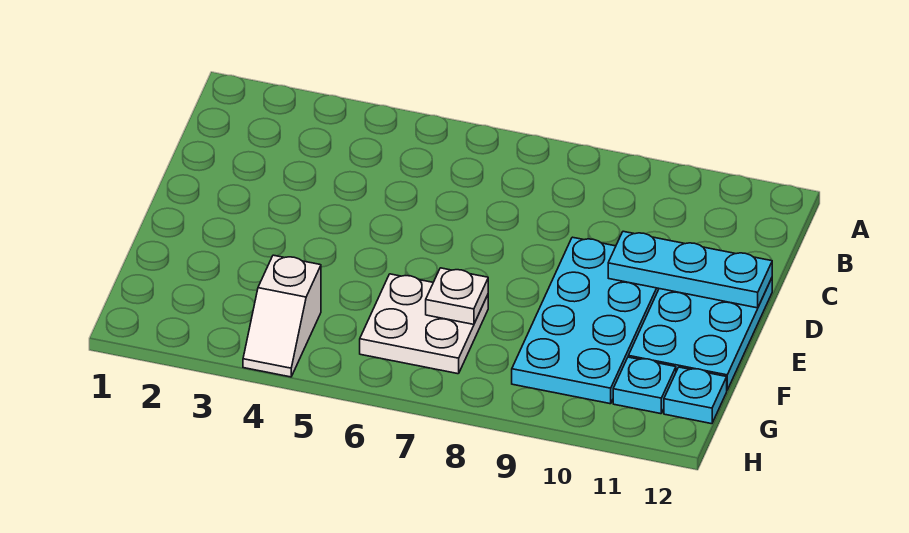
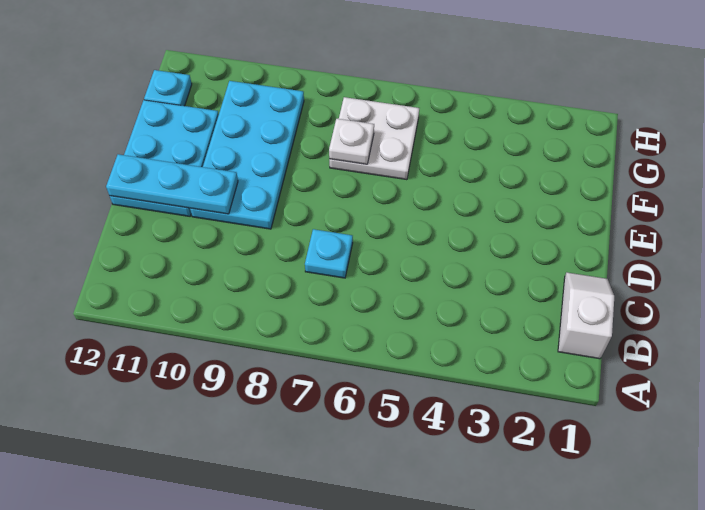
white slope G4:H4 level 1 top G -> white slope B1:C1 level 1 top B
cyan plate G11 level 1 -> cyan plate C7 level 1

